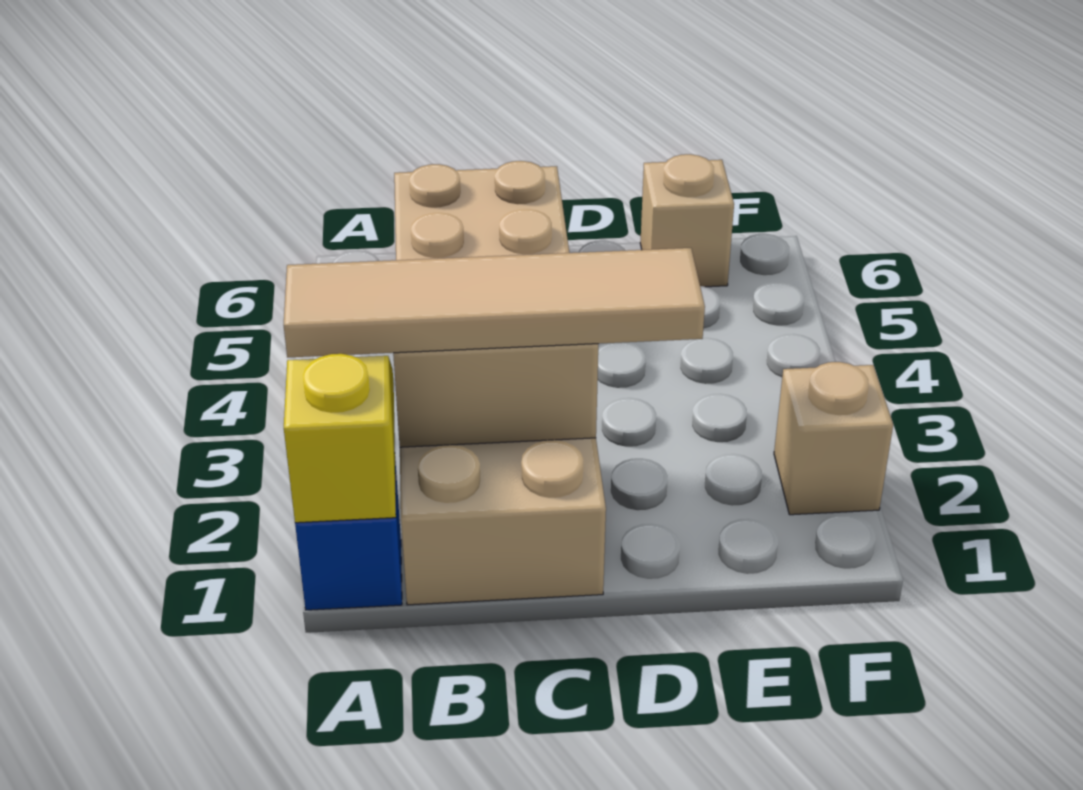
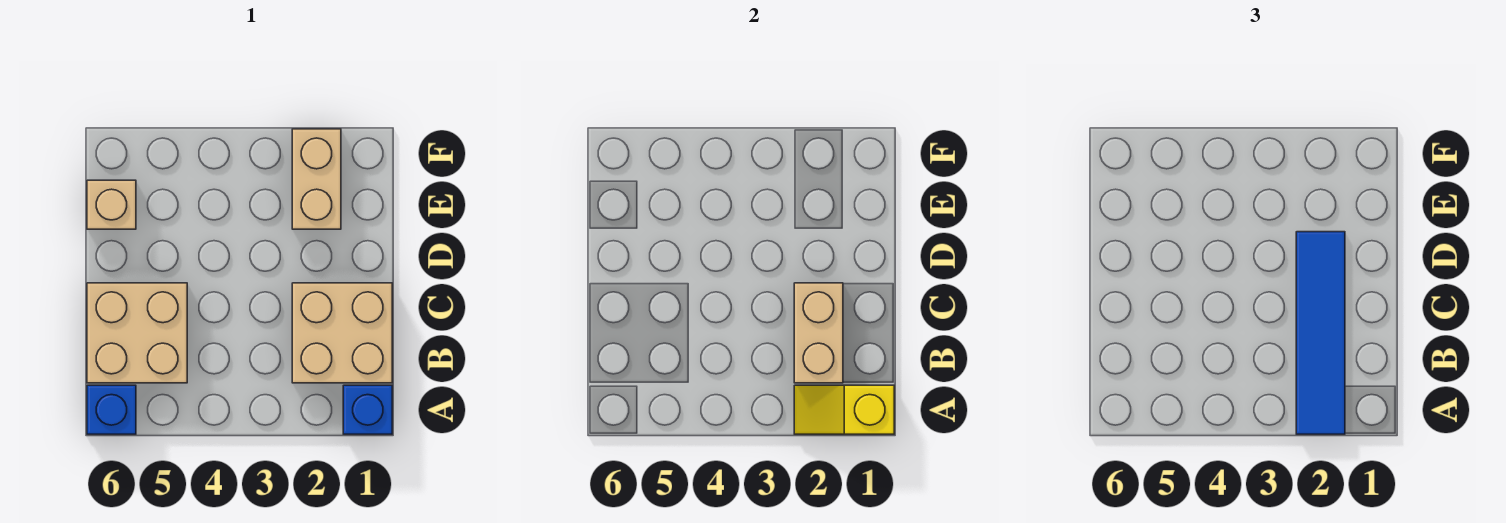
tan tile A2:D2 level 3 -> blue tile A2:D2 level 3
none -> blue brick A6 level 1
tan brick F2 level 1 -> tan brick E2:F2 level 1

